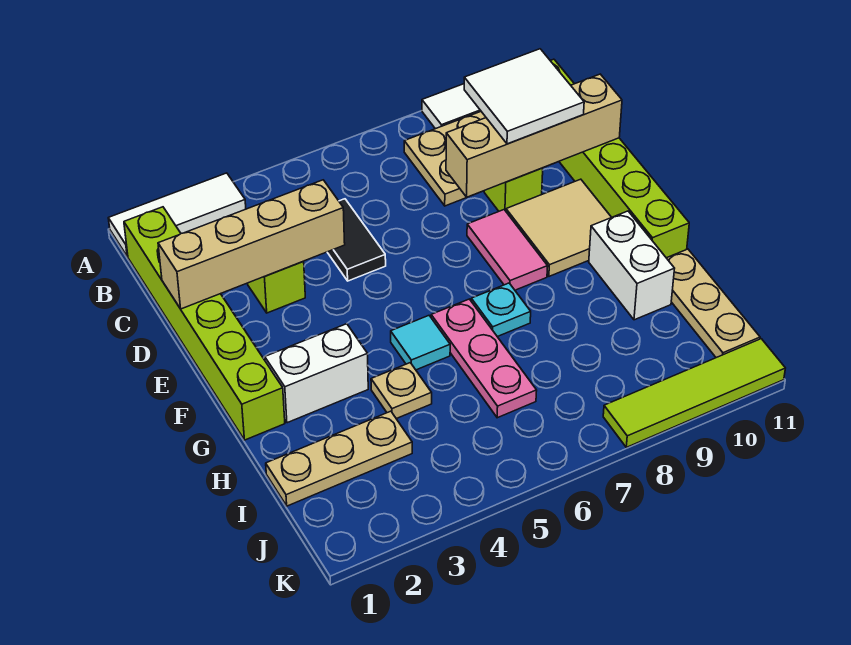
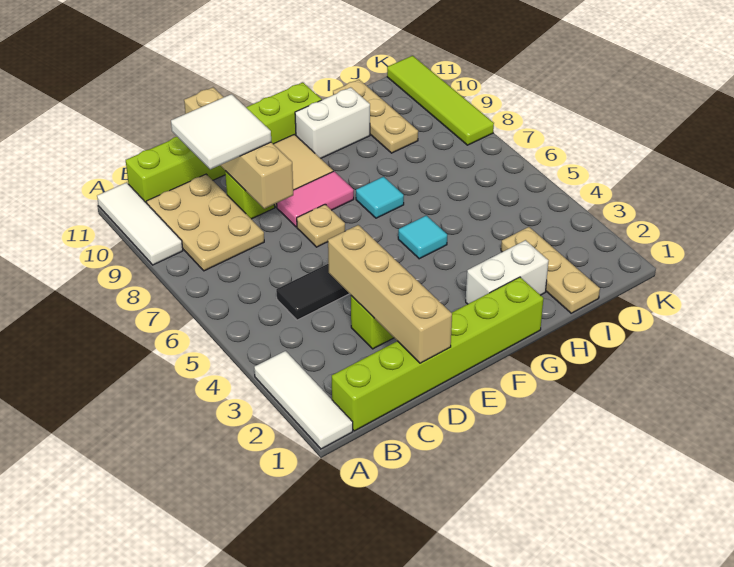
white brick G2:G3 level 1 -> white brick G2:H2 level 1
pink plate G6:I6 level 1 -> none
cyan plate G7 level 1 -> cyan tile G7 level 1
tan plate H4 level 1 -> tan plate E7 level 1
tan plate H11:J11 level 1 -> tan plate I9:I11 level 1

